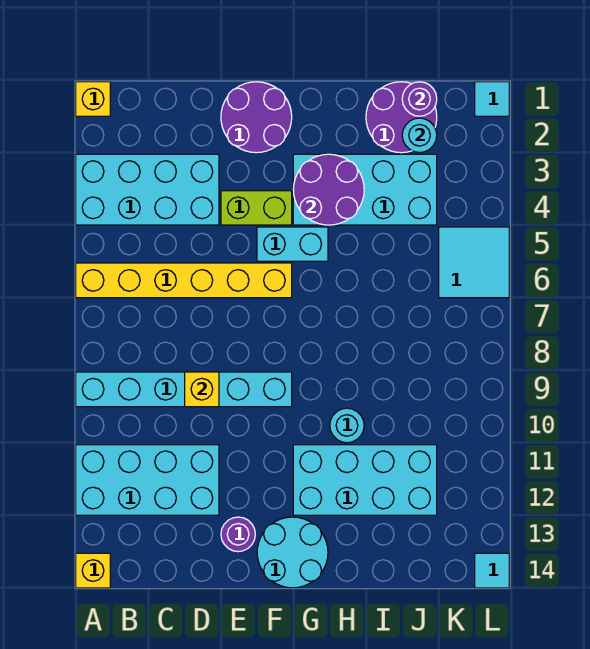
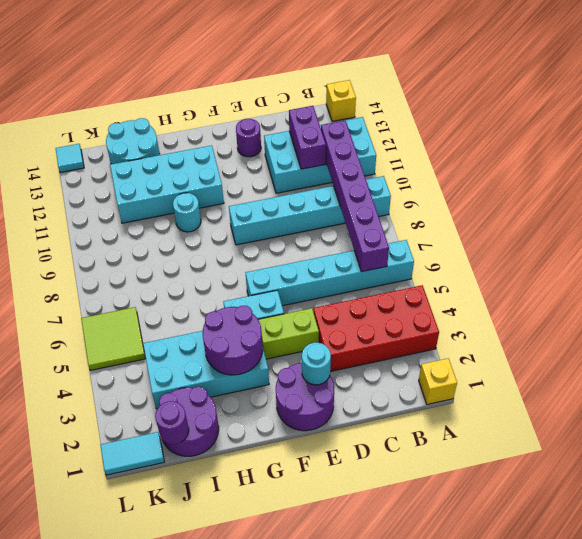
cyan brick A3:D4 level 1 -> red brick A3:D4 level 1
yellow brick A6:F6 level 1 -> cyan brick A6:F6 level 1
none -> purple brick B6:B11 level 2
none -> purple brick C11:C12 level 2
yellow brick D9 level 2 -> none
cyan round brick F13:G14 level 1 -> cyan round brick I13:J14 level 1
cyan round brick J2 level 2 -> cyan round brick E2 level 2
cyan tile K5:L6 level 1 -> lime tile K5:L6 level 1
cyan tile L1 level 1 -> cyan tile K1:L1 level 1

